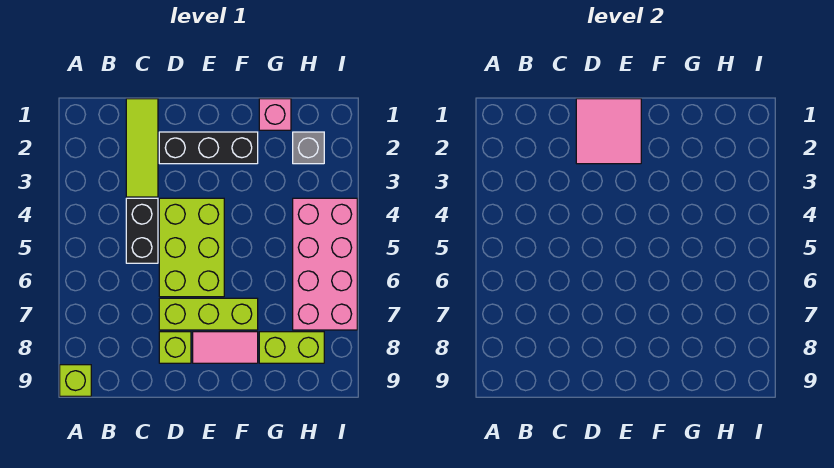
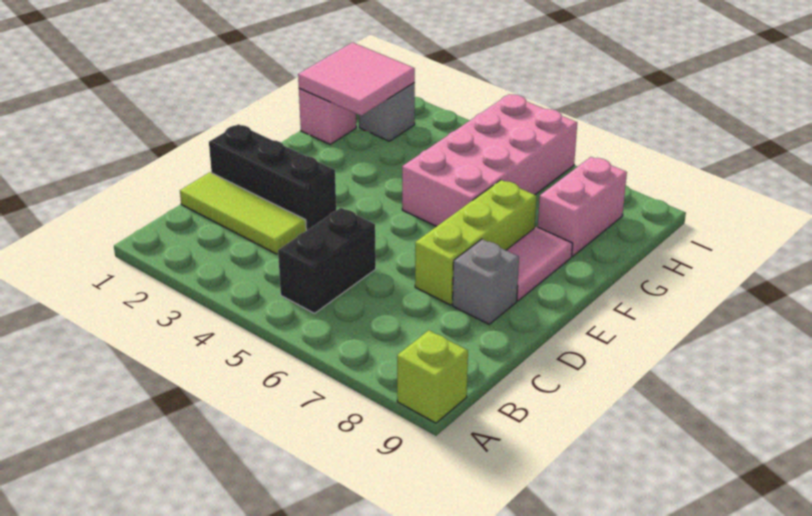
black brick C4:C5 level 1 -> black brick B5:C5 level 1
pink tile D1:E2 level 2 -> pink tile G1:H2 level 2
black brick D2:F2 level 1 -> black brick D1:D3 level 1
lime brick D4:E6 level 1 -> none
lime brick D8 level 1 -> grey brick D8 level 1
lime brick G8:H8 level 1 -> pink brick G8:H8 level 1
pink brick H4:I7 level 1 -> pink brick F5:I6 level 1

